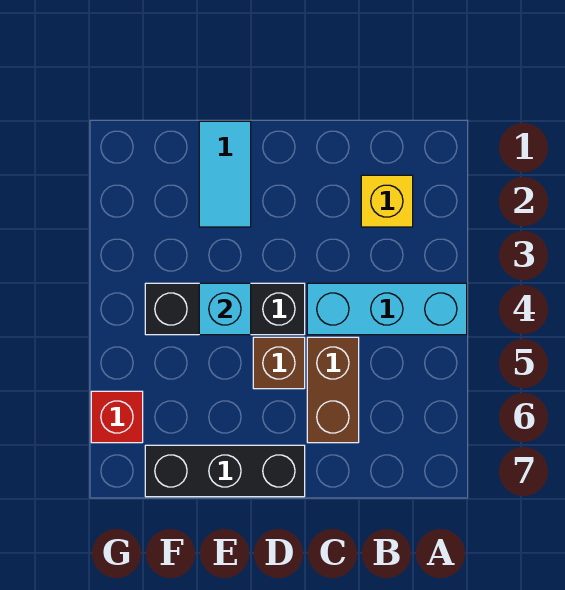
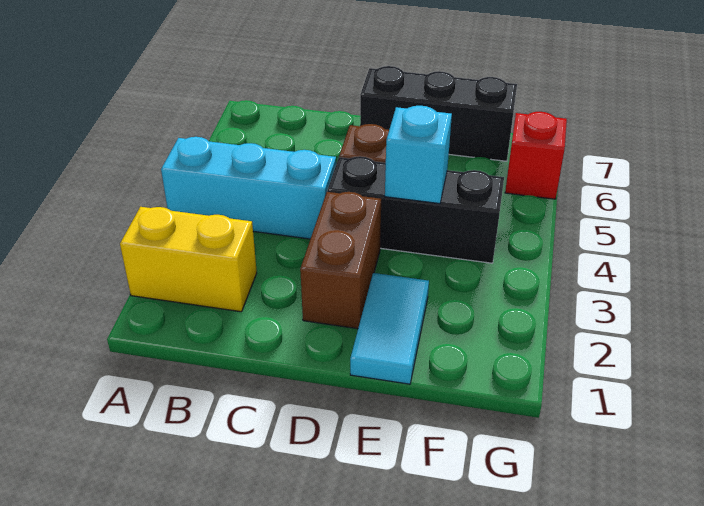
yellow brick B2 level 1 -> yellow brick A2:B2 level 1
brown brick C5:C6 level 1 -> brown brick D2:D3 level 1

